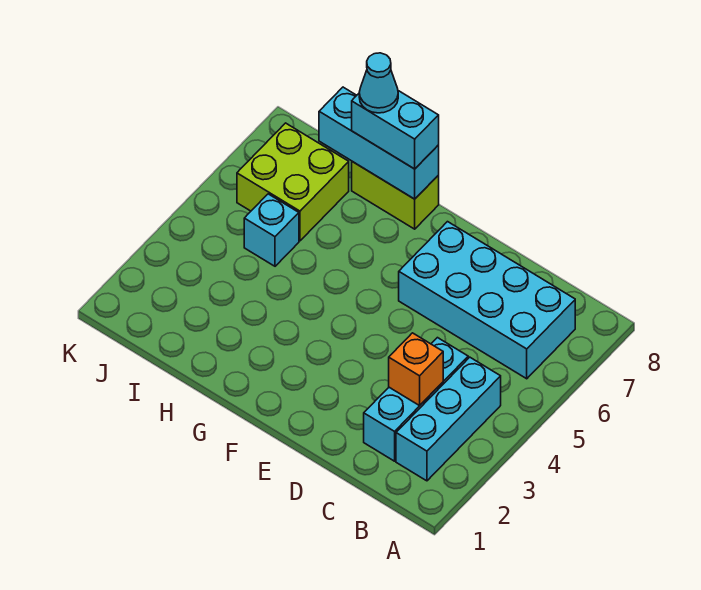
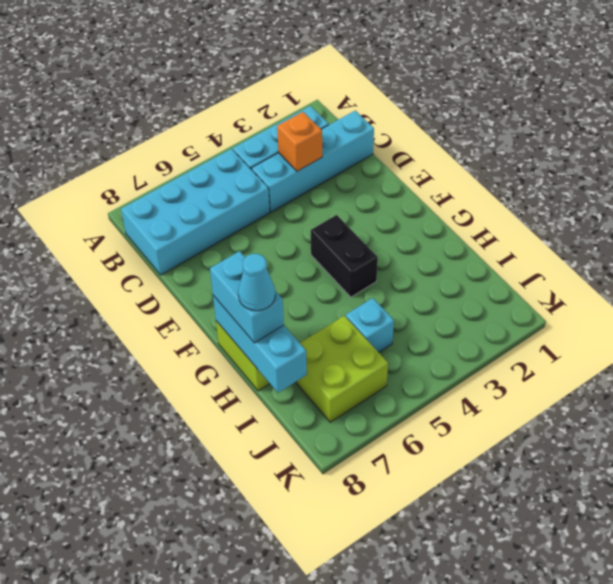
cyan brick B6:E7 level 1 -> cyan brick B5:C8 level 1
cyan brick C2:C4 level 1 -> cyan brick C1:C4 level 1
none -> black brick F4:G4 level 1

